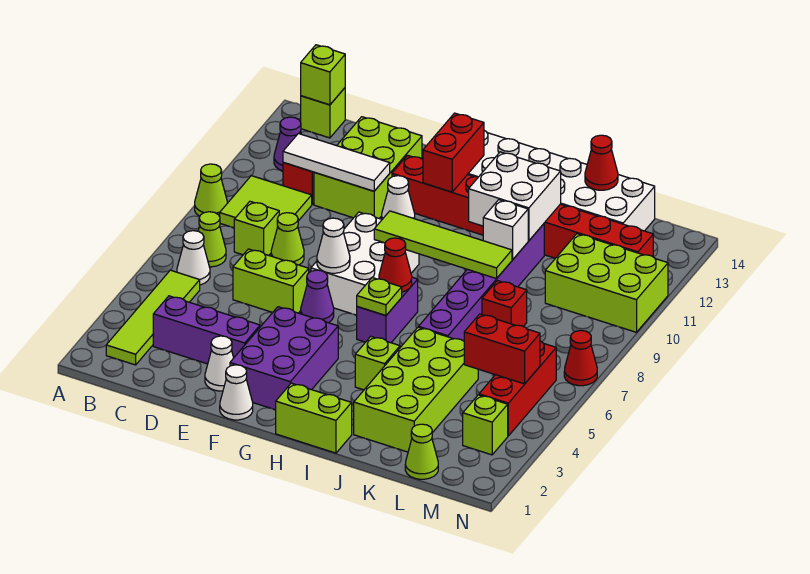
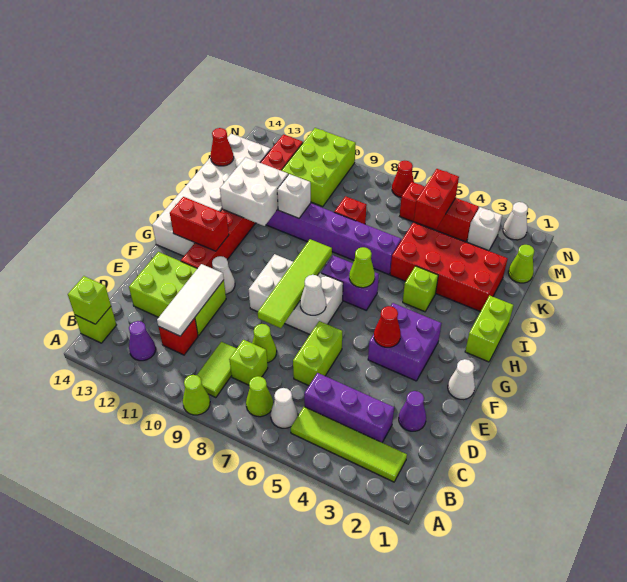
lime tile B9:C10 level 1 -> lime tile B9:C9 level 1
purple brick C3:E3 level 1 -> purple brick C3:C5 level 1
white cone E2 level 1 -> white cone N2 level 1
purple brick F2:G4 level 1 -> purple brick F3:G4 level 1
purple cone F6 level 1 -> purple cone D2 level 1
lime tile G9:J9 level 2 -> lime tile E8:H8 level 2
lime plate H6 level 2 -> lime cone H6 level 2
red cone H7 level 2 -> red cone F4 level 2
lime brick J2:K5 level 1 -> red brick J2:K5 level 1
lime brick M3 level 1 -> white brick M3 level 1

